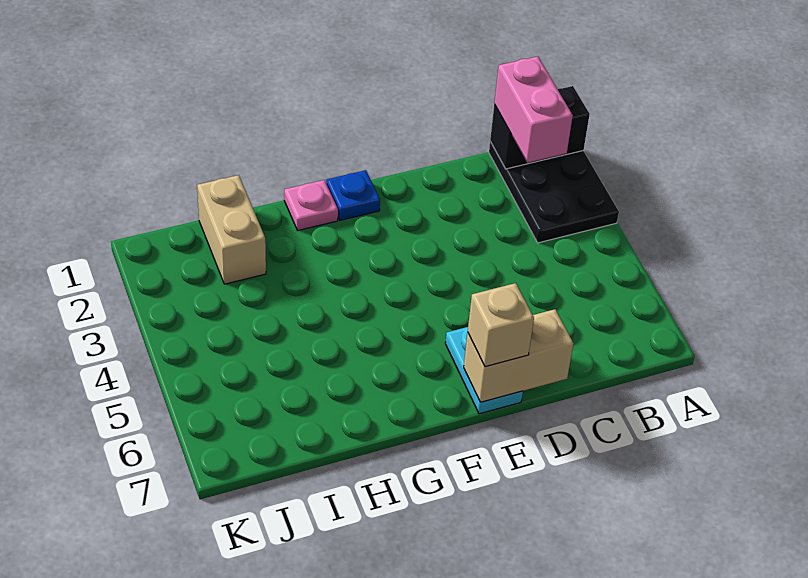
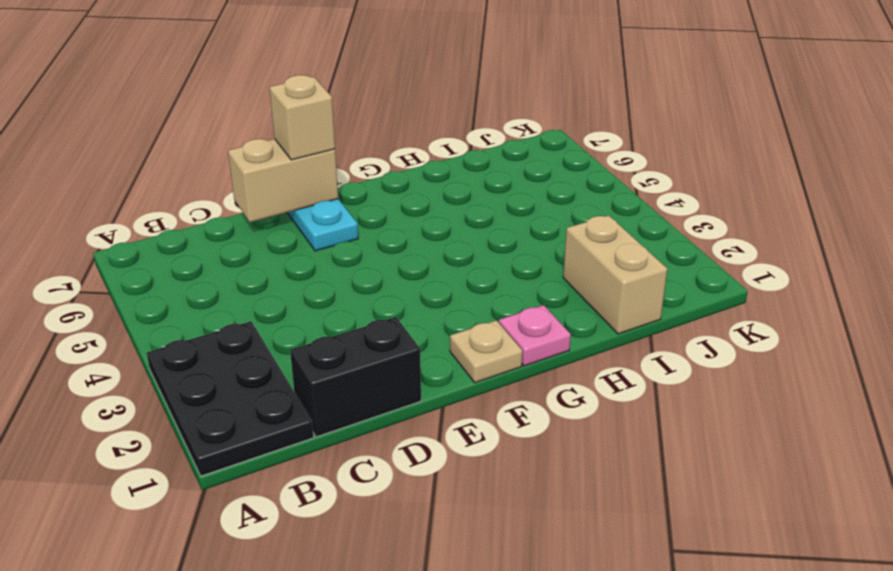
black brick A1:B1 level 2 -> black brick C1:D1 level 1
pink brick B1:B2 level 3 -> none
blue plate F1 level 1 -> tan plate F1 level 1

